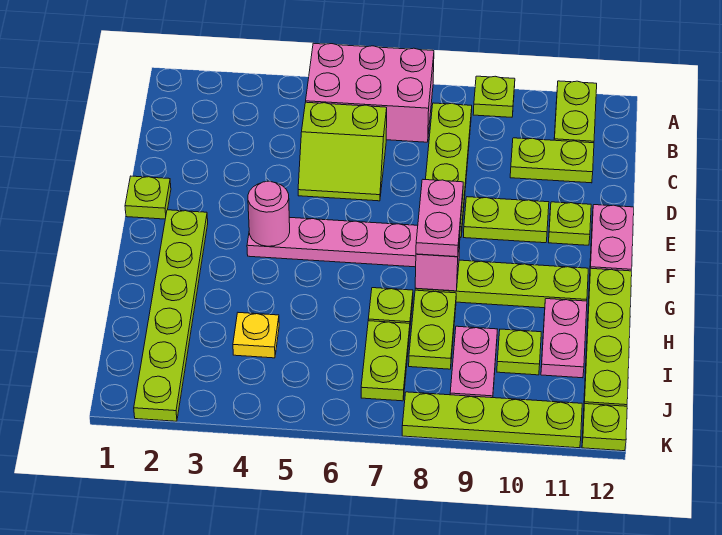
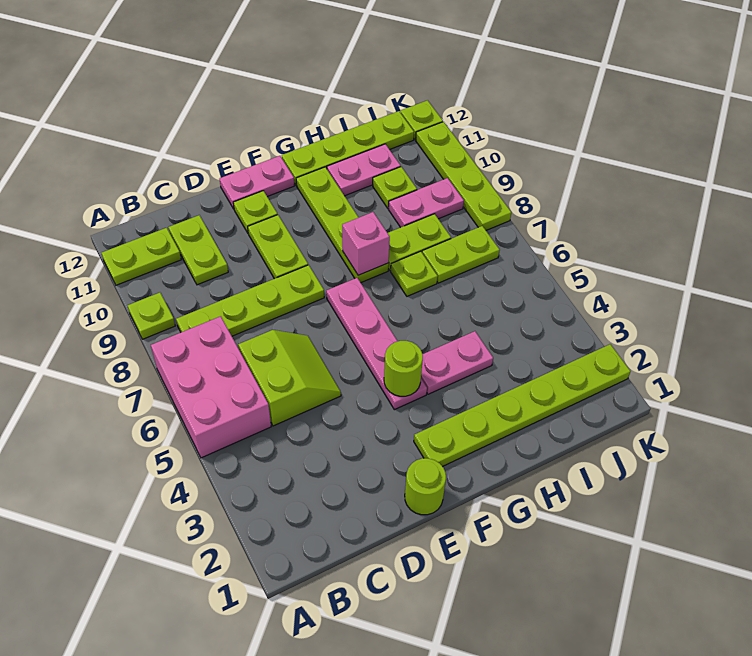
lime plate E1 level 1 -> lime round brick E1 level 1
pink round brick F4 level 2 -> lime round brick F4 level 2
pink plate F8:G8 level 3 -> pink plate G4:H4 level 1
yellow plate I4 level 1 -> none

